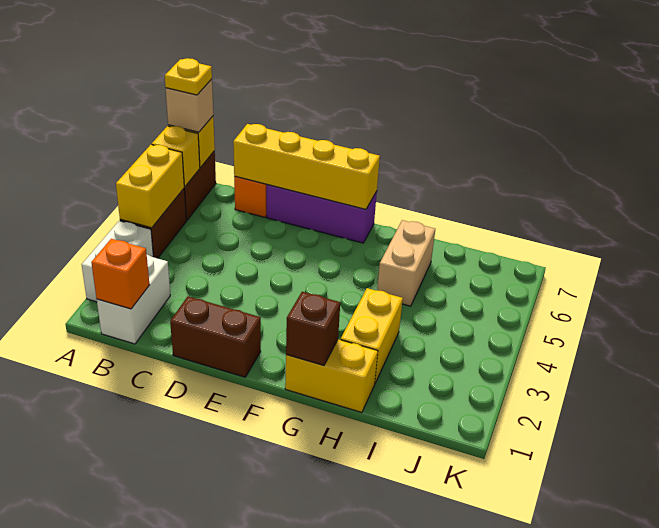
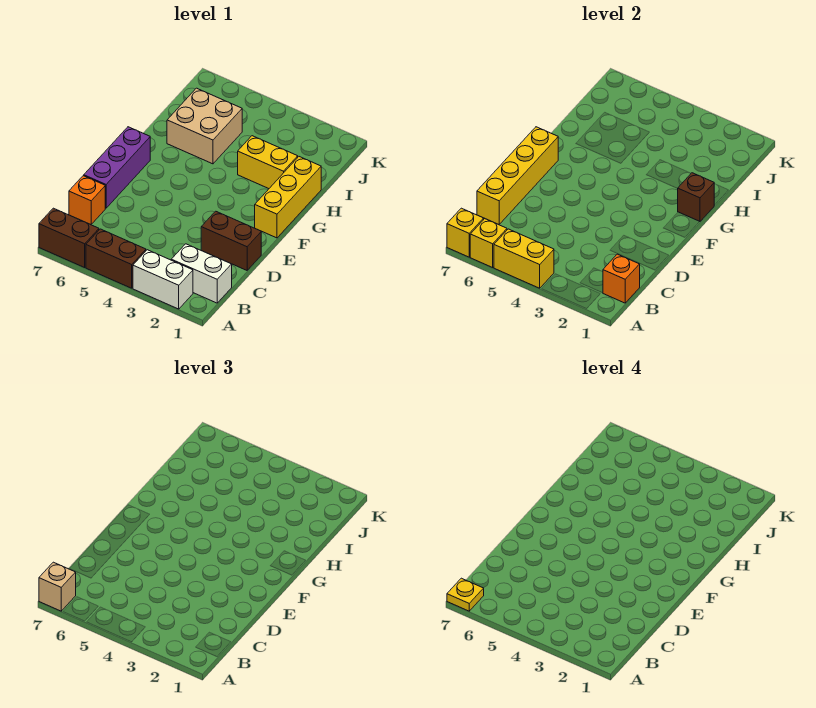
brown brick D1:E1 level 1 -> brown brick D1:D2 level 1
yellow brick G1:H1 level 1 -> yellow brick F1:H1 level 1
tan brick H5:H6 level 1 -> tan brick H5:I6 level 1

